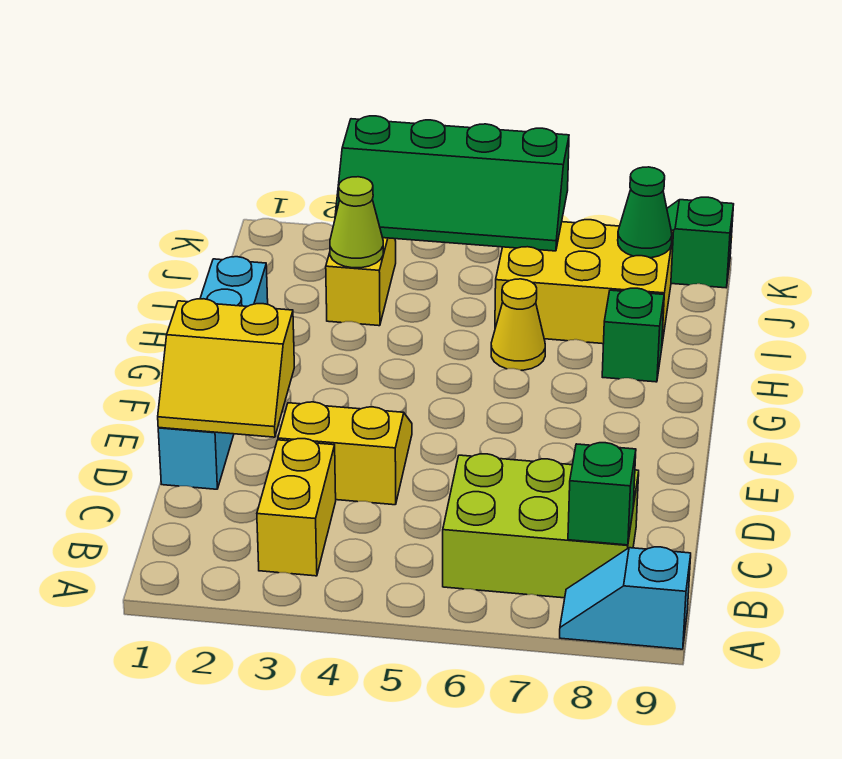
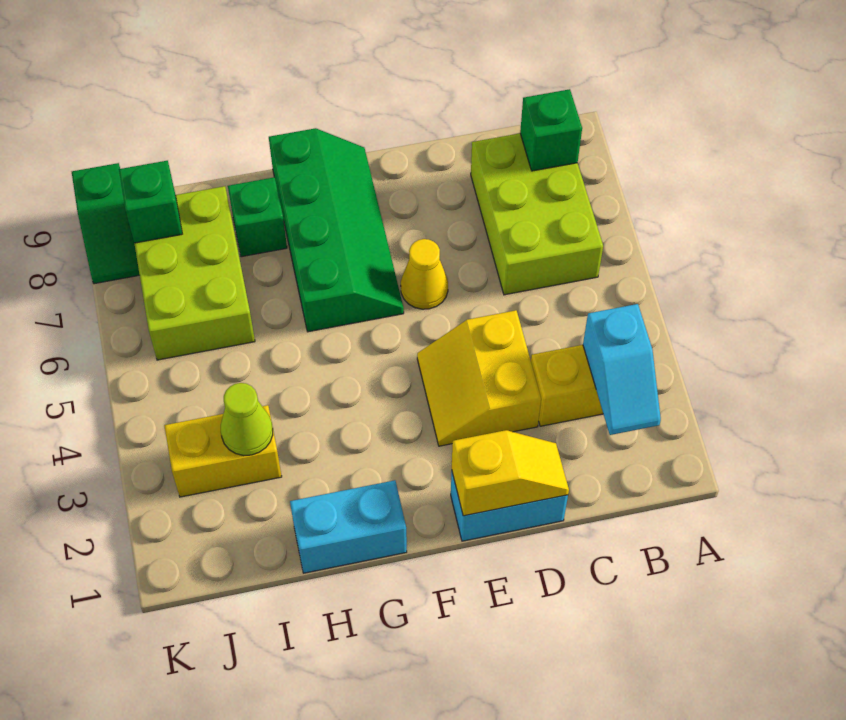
cyan slope A8:A9 level 1 top 9 -> cyan slope B2:B3 level 2 top 3
yellow slope D1:E2 level 2 top E -> yellow slope D1:E1 level 2 top E
yellow cone H6 level 1 -> yellow cone E6 level 1
yellow brick I6:J8 level 1 -> lime brick I6:J8 level 1
green slope J3:K6 level 2 top K -> green slope F6:G9 level 1 top G
green cone J8 level 2 -> green brick J8 level 2

